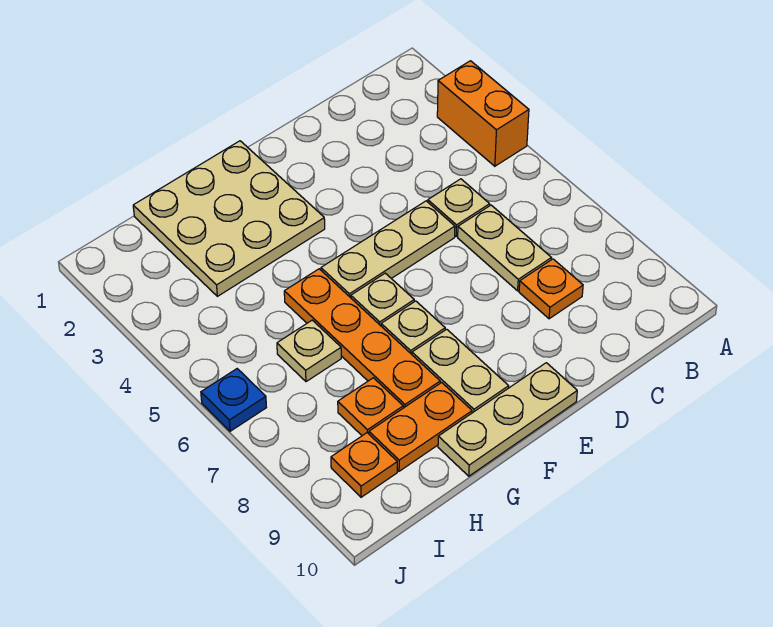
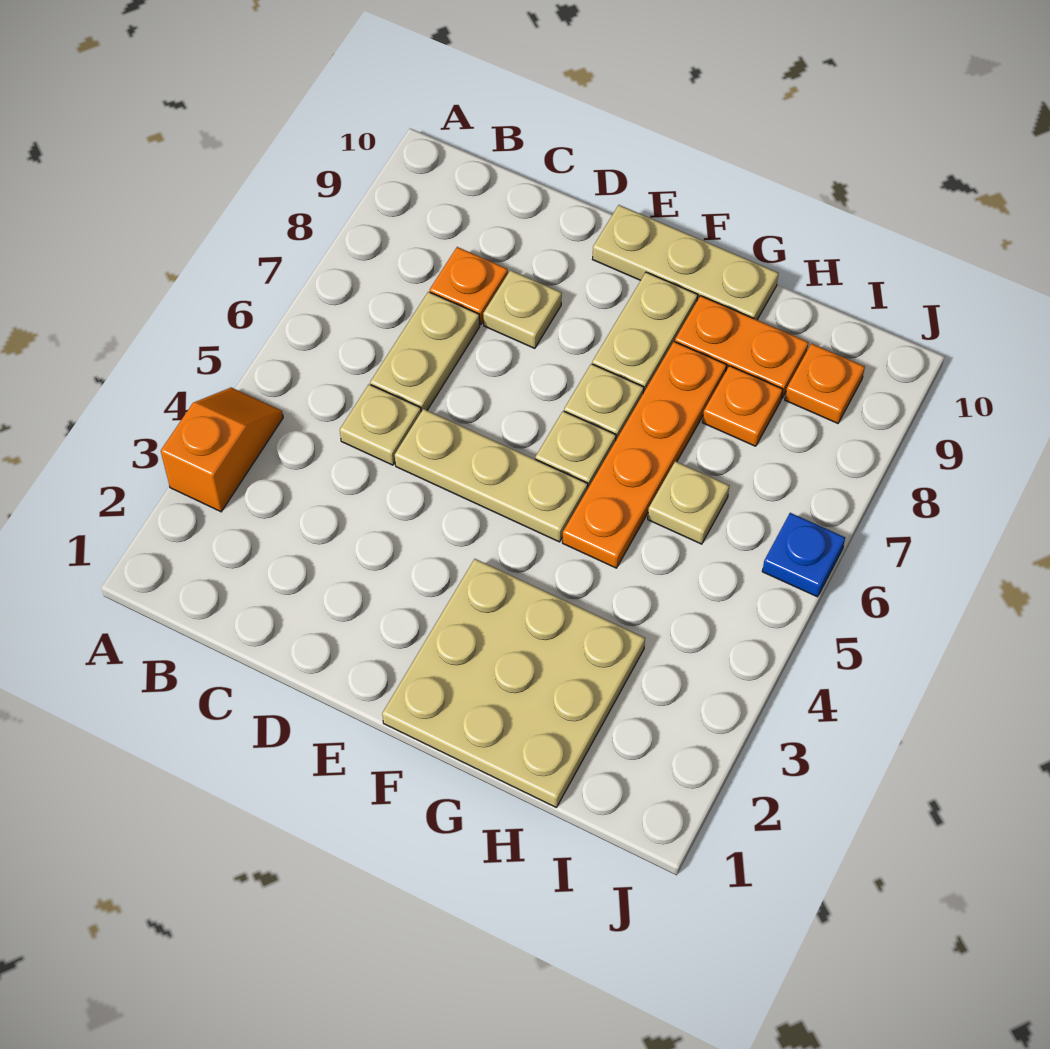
orange brick A3:A4 level 1 -> orange slope A3:A4 level 1 top 3
none -> tan plate D8 level 1

